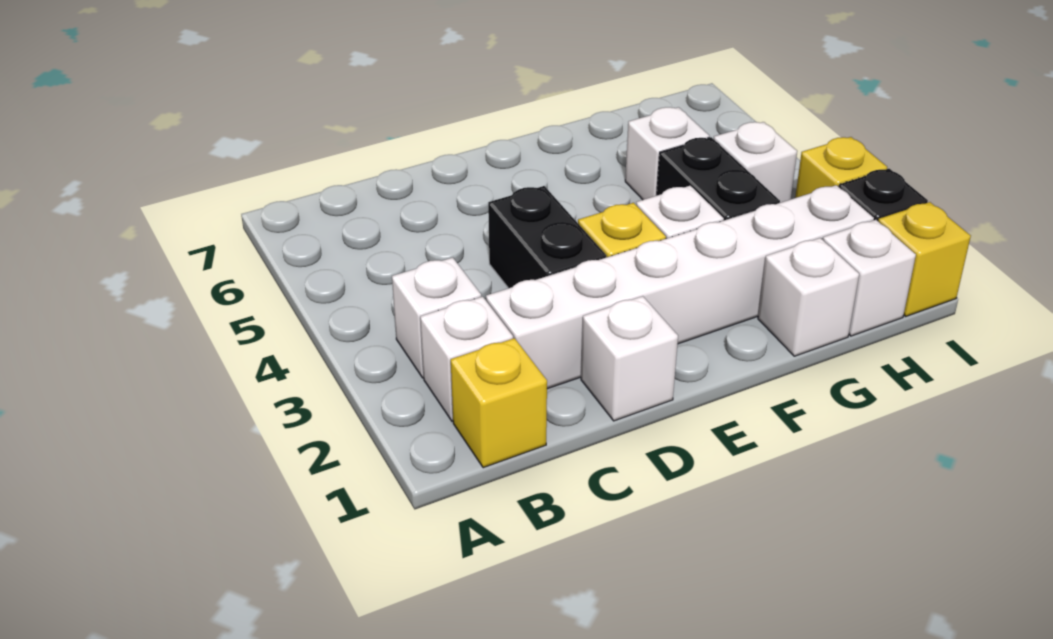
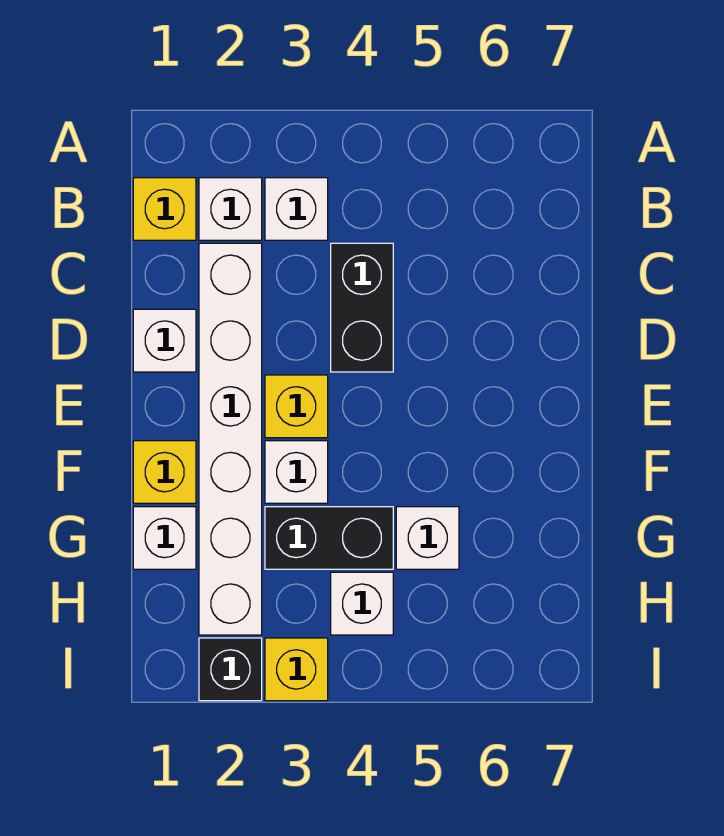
black brick D3:D4 level 1 -> black brick C4:D4 level 1
white brick H1 level 1 -> none
yellow brick I1 level 1 -> yellow brick F1 level 1

